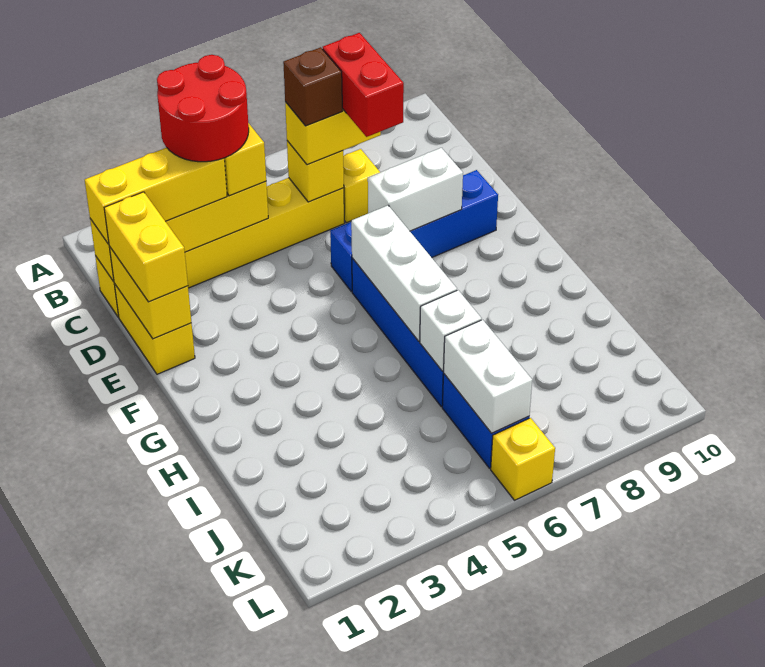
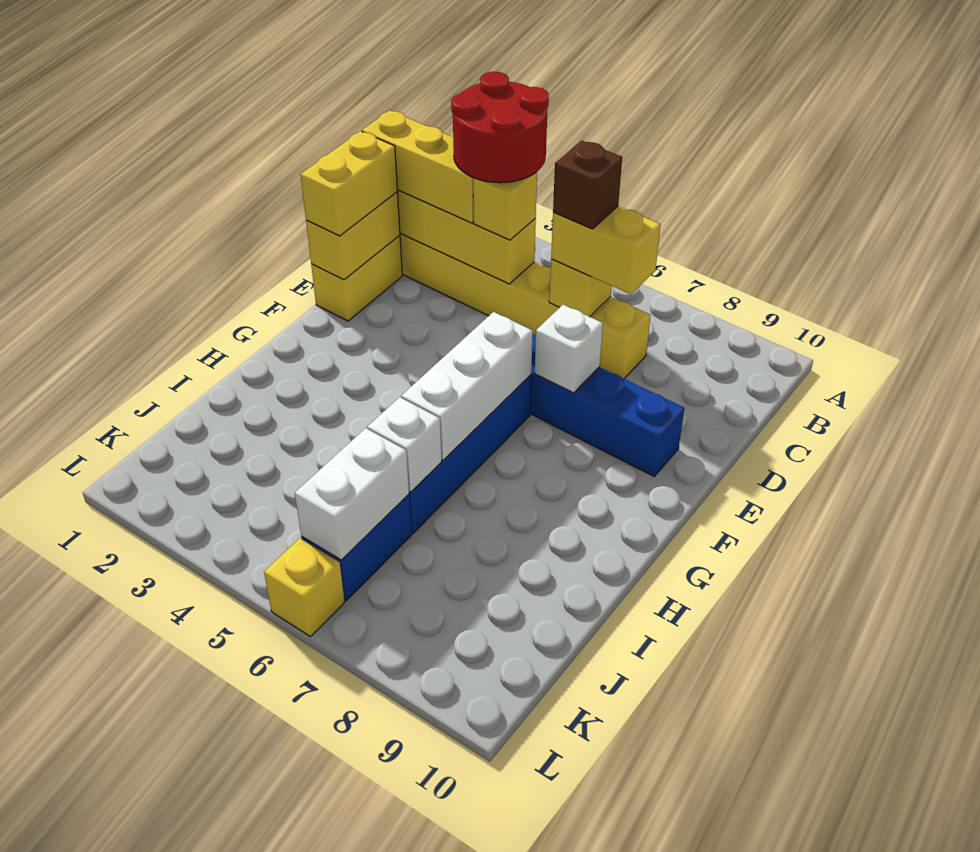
red brick C7:D7 level 4 -> none
white brick E7:E8 level 2 -> white brick E7 level 2

